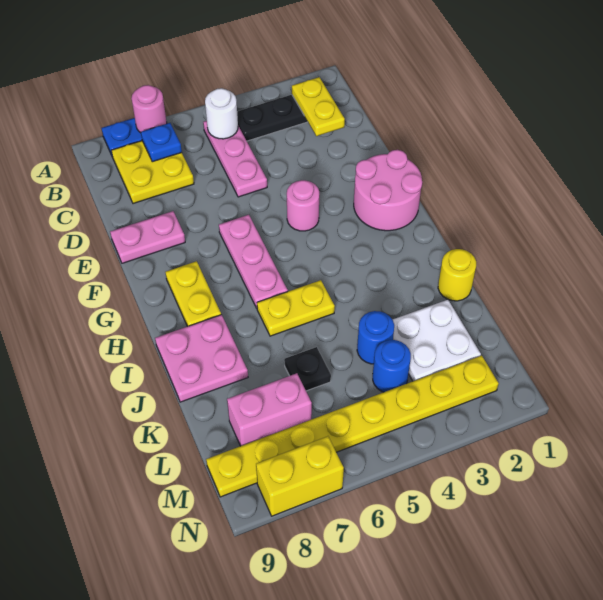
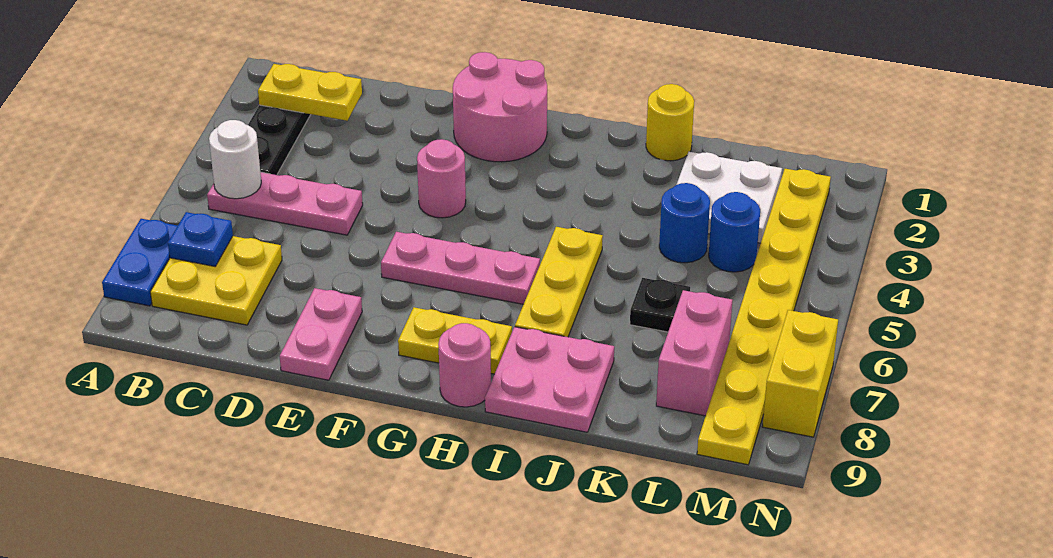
pink round brick A7 level 2 -> pink round brick H9 level 1
yellow plate I5:I6 level 1 -> yellow plate I5:I7 level 1

